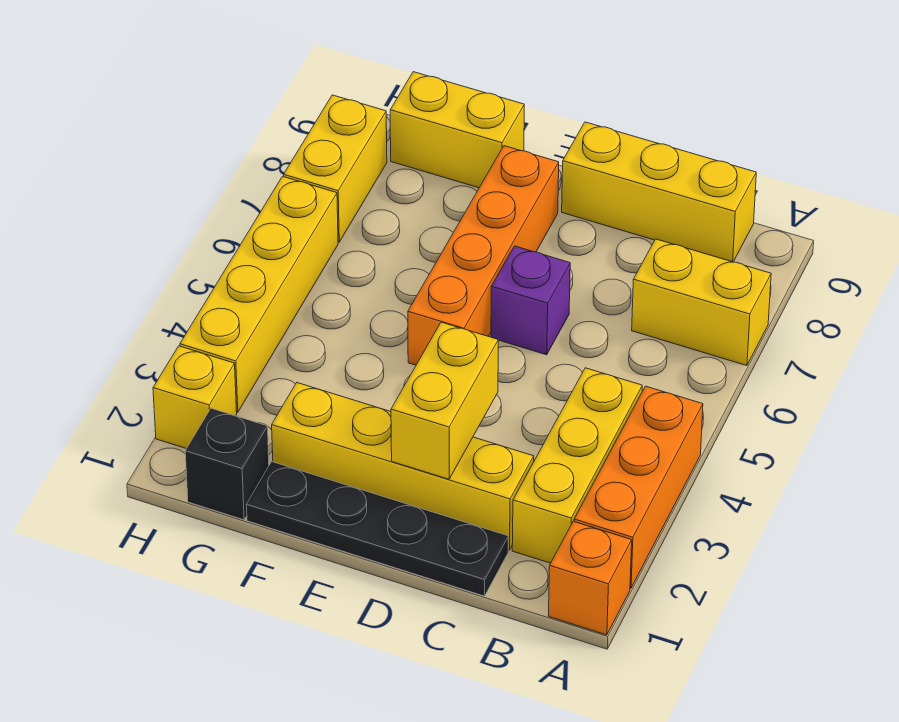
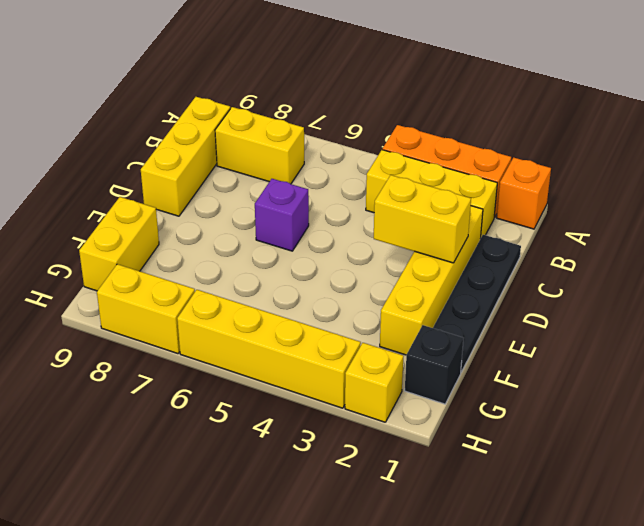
yellow brick A7:B7 level 1 -> yellow brick B7:B8 level 1
orange brick E5:E8 level 1 -> none

